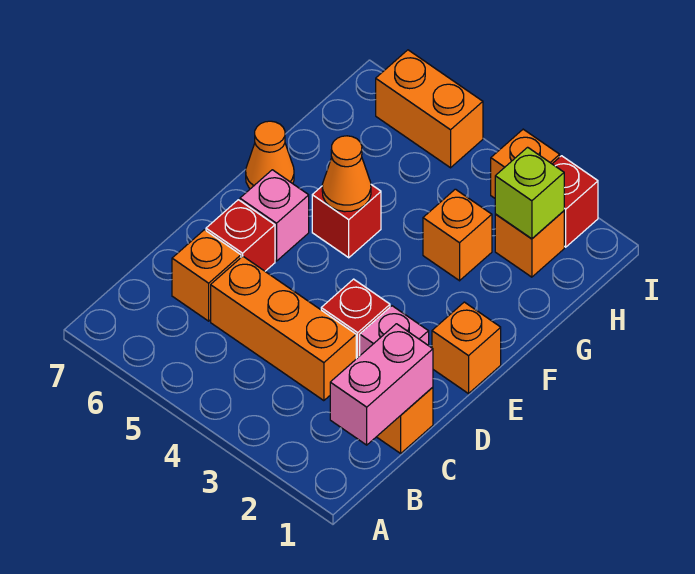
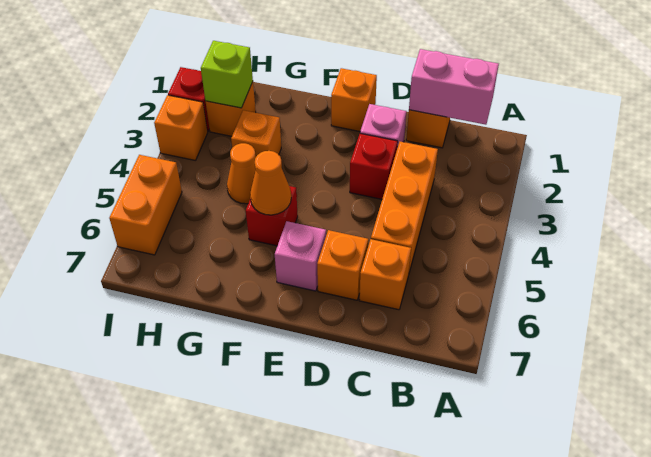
red brick D6 level 1 -> orange brick D6 level 1
orange cone F7 level 1 -> orange cone G4 level 1

